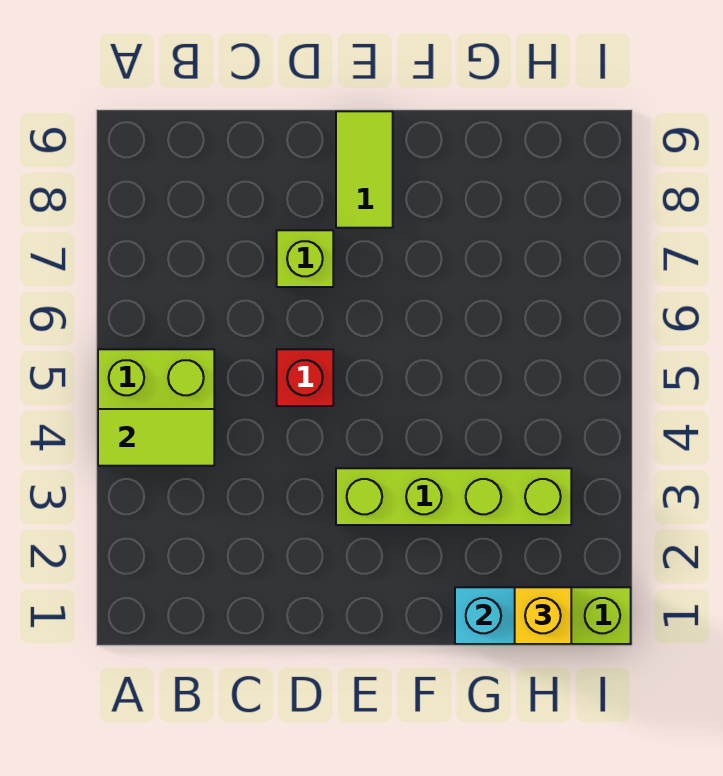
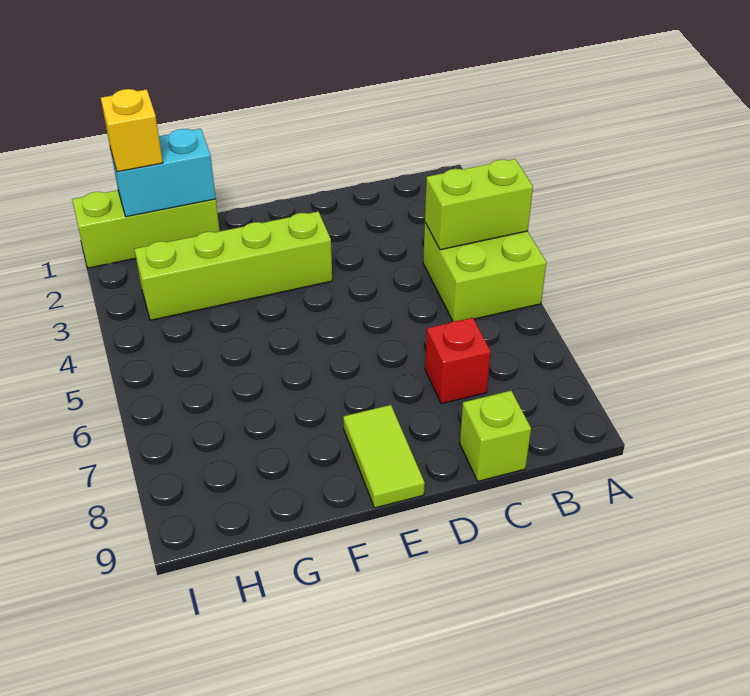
lime tile A4:B4 level 2 -> lime brick A4:B4 level 2
red brick D5 level 1 -> red brick C7 level 1
lime brick D7 level 1 -> lime brick C9 level 1

